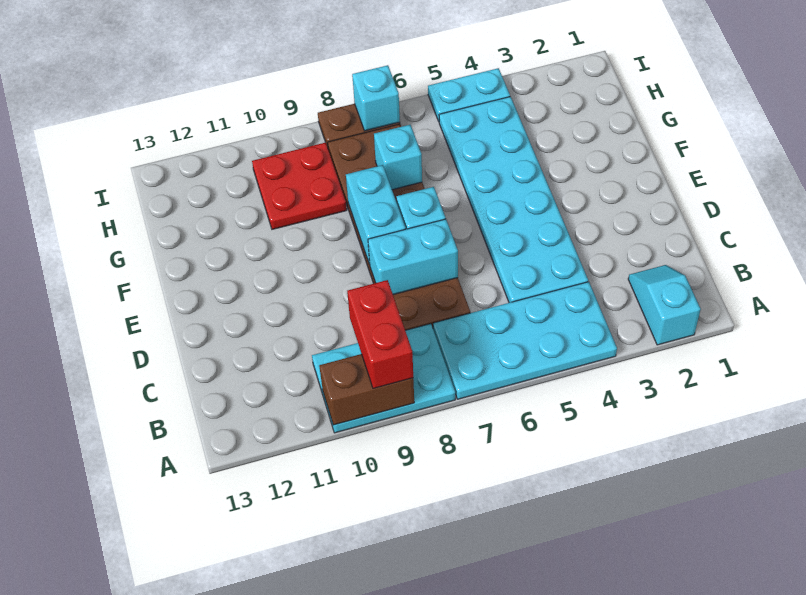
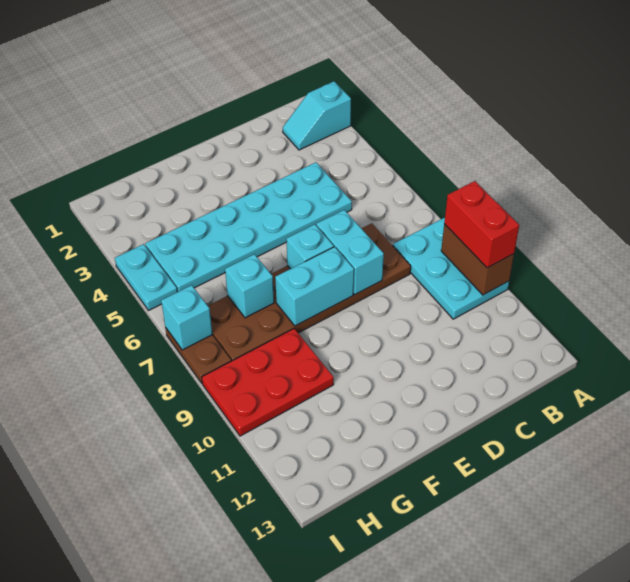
cyan plate A4:B7 level 1 -> none
red brick A9:B9 level 3 -> red brick A9:A10 level 3
red plate G9:H10 level 1 -> red plate G9:I10 level 1

